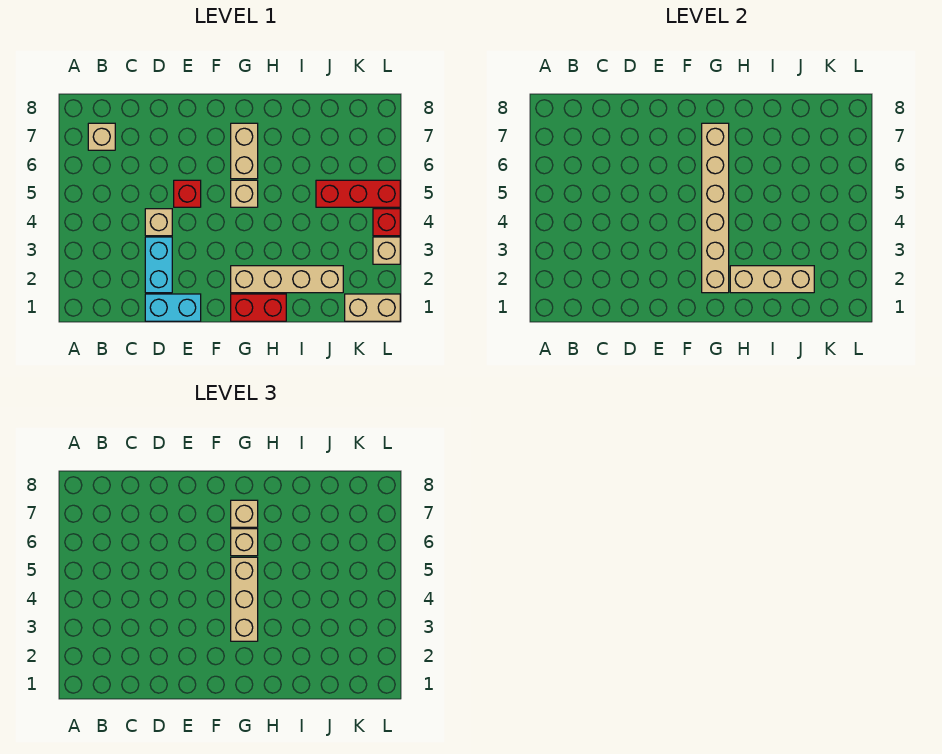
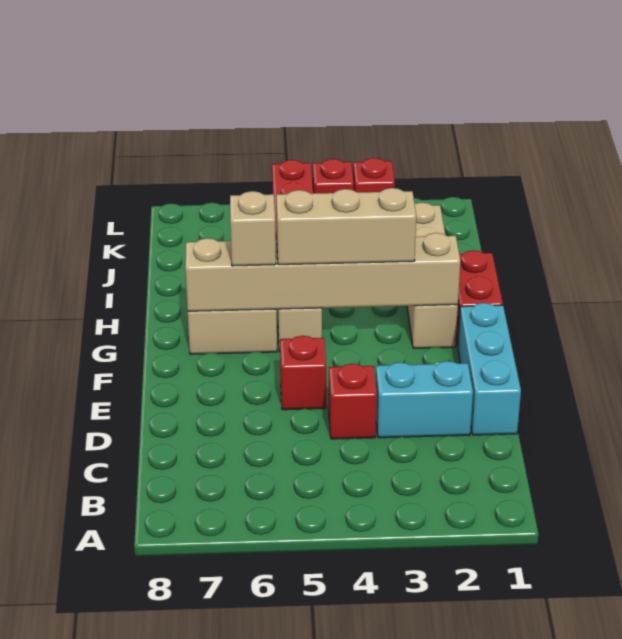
tan brick B7 level 1 -> none
cyan brick D1:E1 level 1 -> cyan brick D1:F1 level 1
tan brick D4 level 1 -> red brick D4 level 1
tan brick G7 level 3 -> none
tan brick H2:J2 level 2 -> none
tan brick K1:L1 level 1 -> none
tan brick L3 level 1 -> red brick L3 level 1

